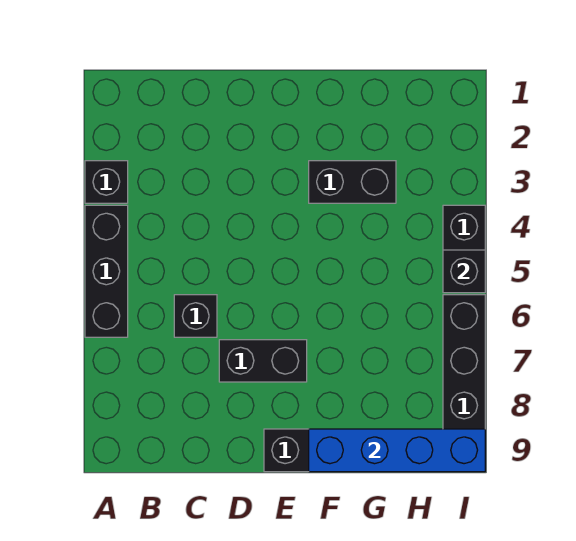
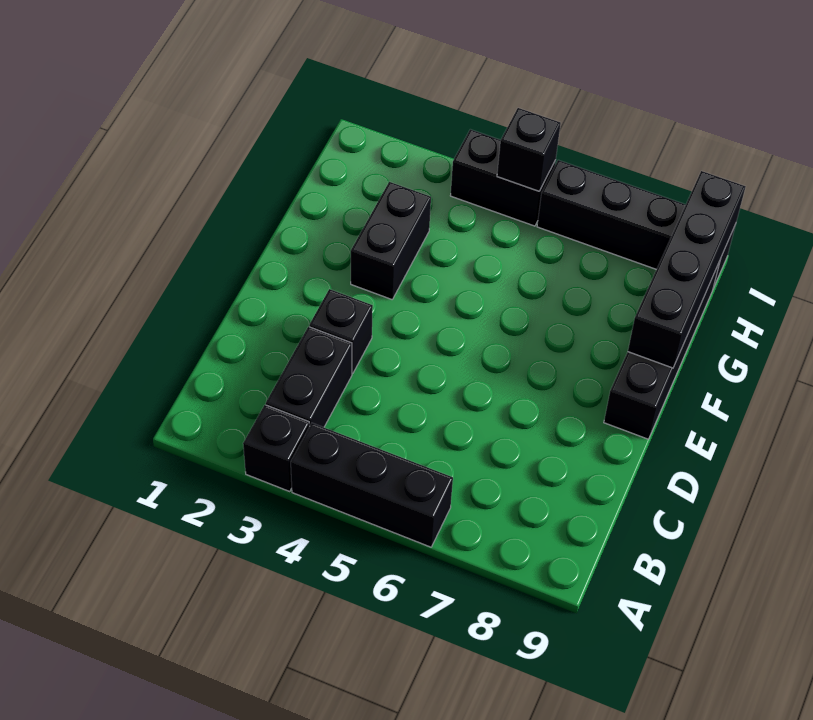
black brick C6 level 1 -> black brick D3 level 1
black brick D7:E7 level 1 -> black brick B3:C3 level 1
blue brick F9:I9 level 2 -> black brick F9:I9 level 2

